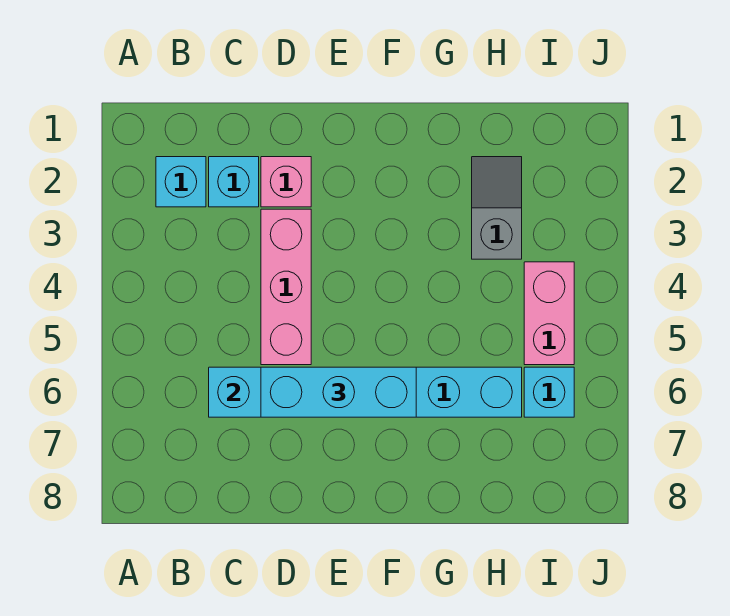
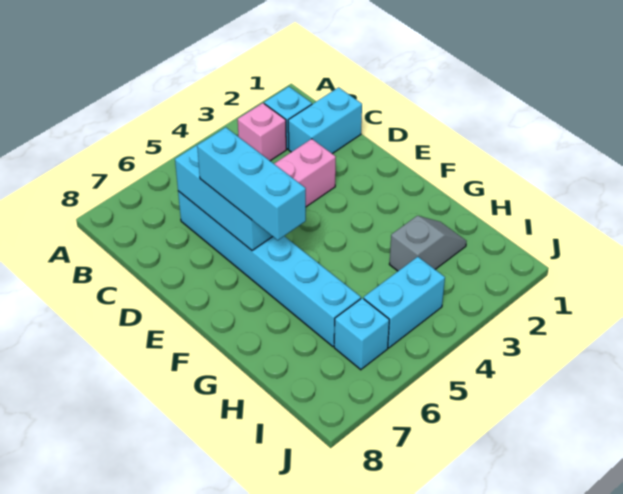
cyan brick C2 level 1 -> cyan brick C1:C2 level 1
pink brick D2 level 1 -> pink brick B3 level 1
pink brick I4:I5 level 1 -> cyan brick I4:I5 level 1

